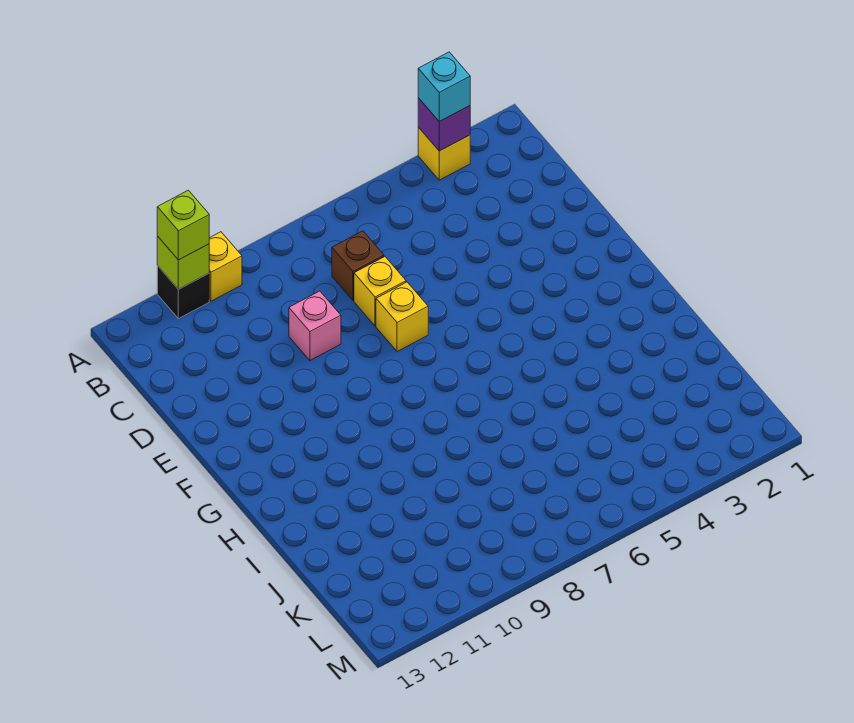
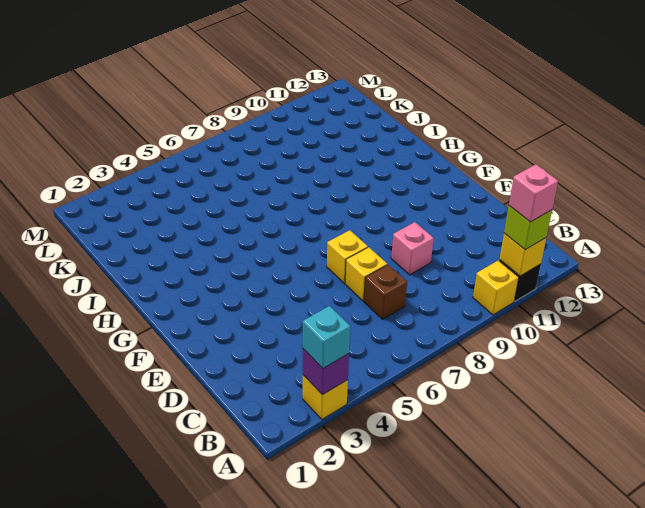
lime brick A11 level 2 -> yellow brick A11 level 2
none -> pink brick A11 level 4

